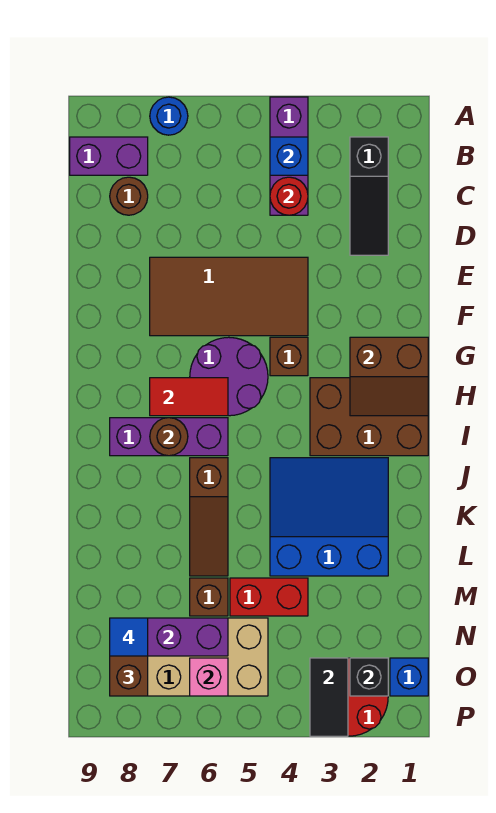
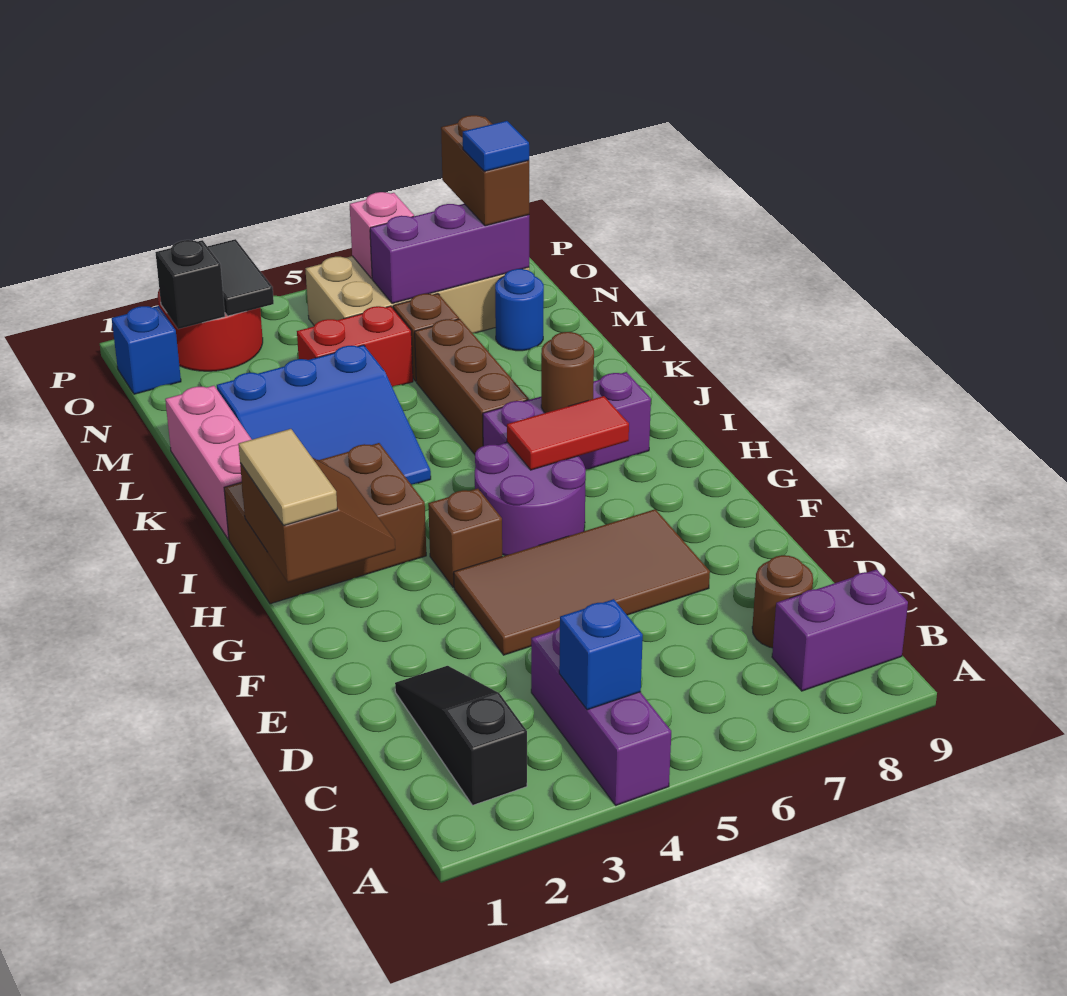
blue round brick A7 level 1 -> blue round brick M8 level 1
red round brick C4 level 2 -> none
brown slope G1:H2 level 2 top G -> brown slope G1:H2 level 2 top 1
none -> tan tile G1:H1 level 3
none -> pink brick J1:L1 level 1
brown slope J6:L6 level 1 top J -> brown brick J6:L6 level 1

